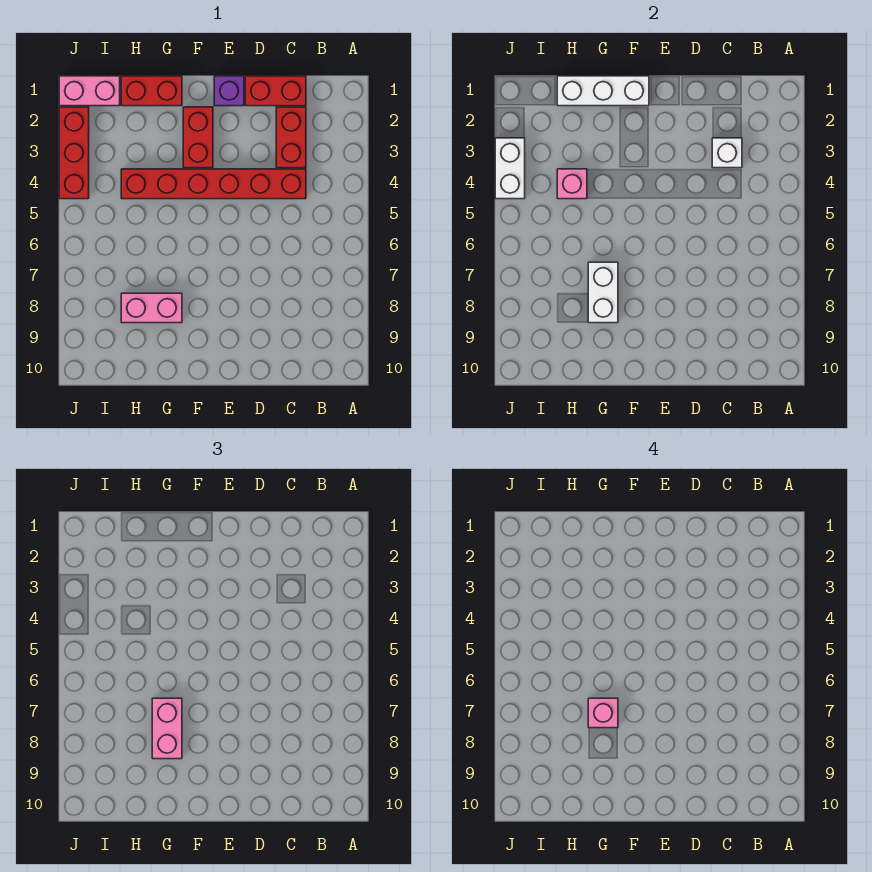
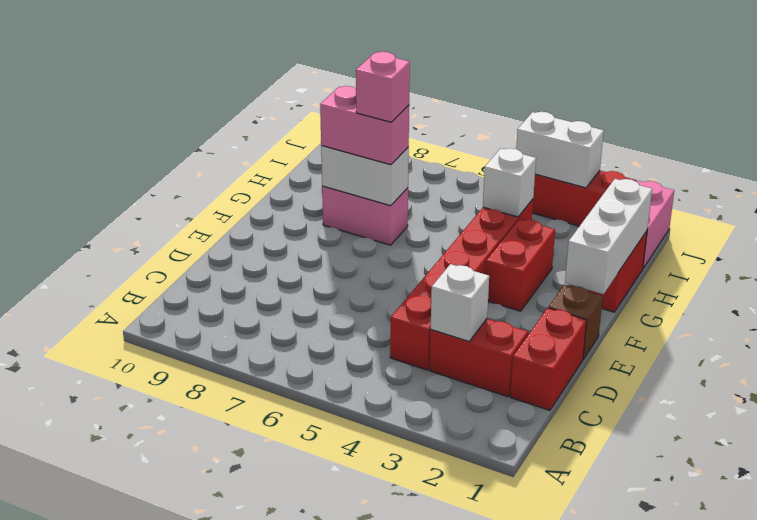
purple brick E1 level 1 -> brown brick E1 level 1
red brick F2:F3 level 1 -> red brick F3:G3 level 1
pink brick G8:H8 level 1 -> pink brick G7:G8 level 1
pink brick H4 level 2 -> white brick H4 level 2

